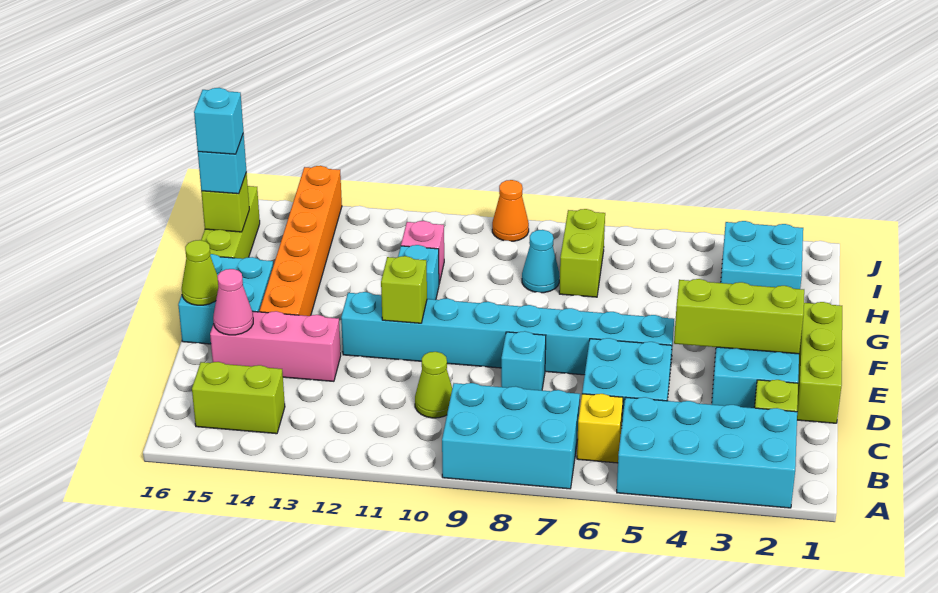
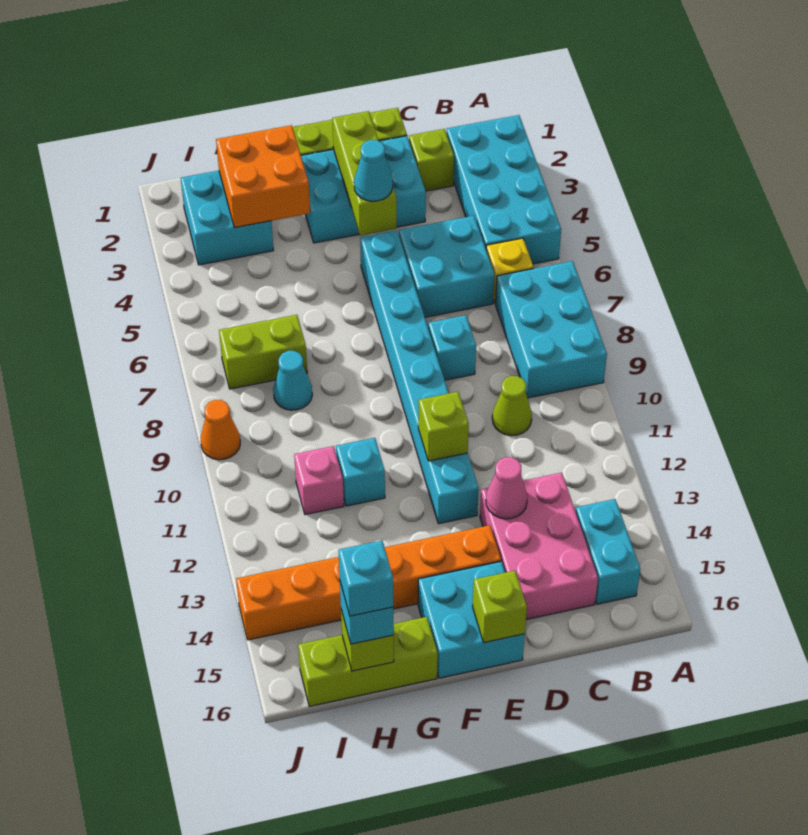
lime brick B14:B15 level 1 -> cyan brick B14:B15 level 1
pink brick D13:D15 level 1 -> pink brick C13:D15 level 1
pink cone D15 level 2 -> pink cone D13 level 2
none -> cyan cone E4 level 3
lime cone E16 level 2 -> lime brick E16 level 2
none -> orange brick G2:H3 level 2

